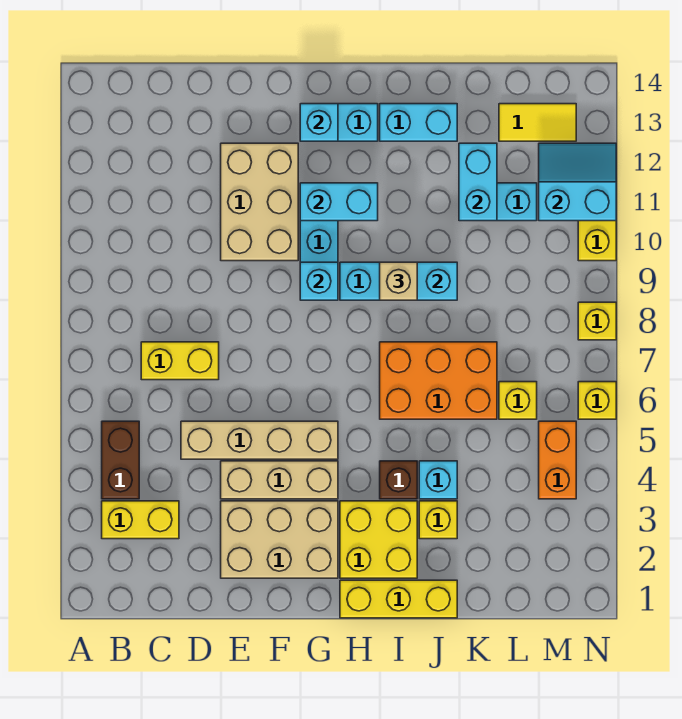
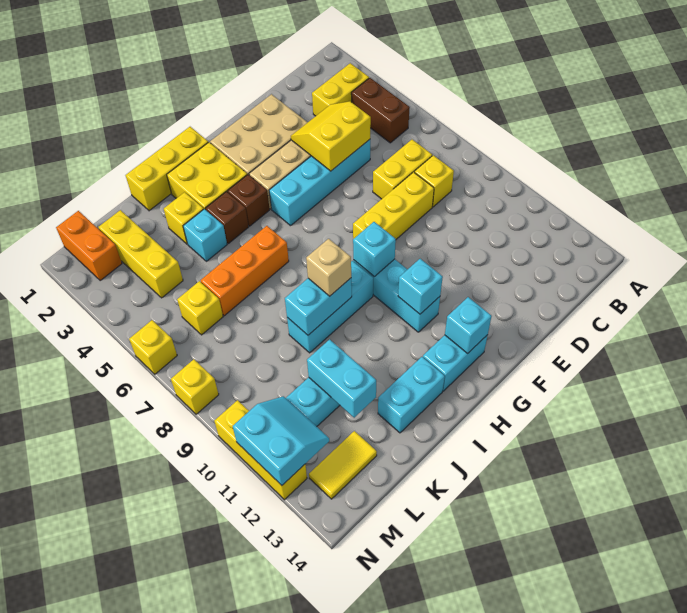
none -> yellow brick C8 level 1
none -> yellow slope D4:E5 level 2 top 5
tan brick D5:G5 level 1 -> cyan brick D5:G5 level 1
none -> yellow brick D8:F8 level 1
tan brick E10:F12 level 1 -> none
cyan brick G11:H11 level 2 -> cyan brick G11 level 2
none -> brown brick H4 level 1
orange brick I6:K7 level 1 -> orange brick I6:K6 level 1
none -> yellow brick L2:L4 level 1
orange brick M4:M5 level 1 -> orange brick M1:M2 level 1
cyan slope M11:N12 level 2 top 11 -> cyan slope M11:N12 level 2 top N

